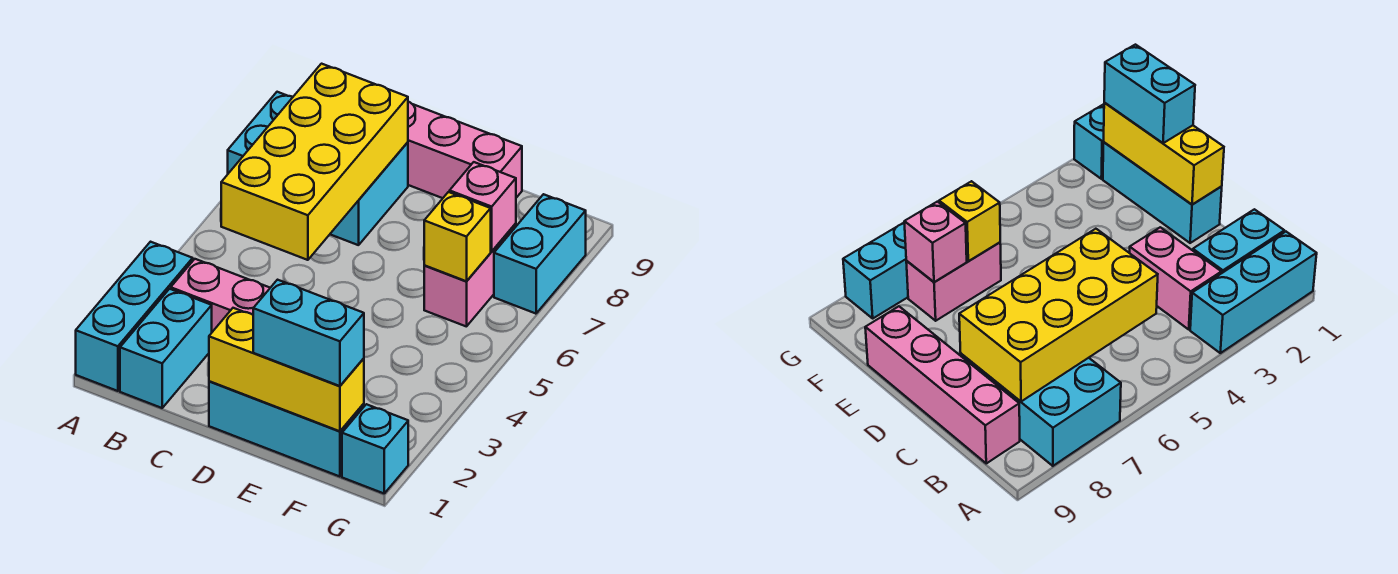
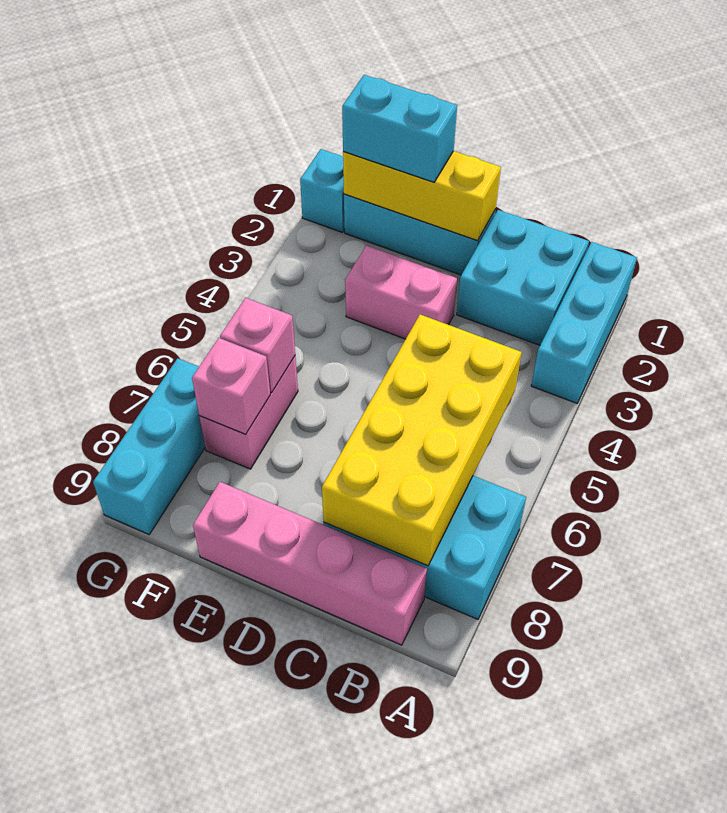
cyan brick B1:B2 level 1 -> cyan brick B1:C2 level 1
pink brick B3:C3 level 1 -> pink brick D3:E3 level 1
yellow brick F6 level 2 -> pink brick F6 level 2
cyan brick G7:G8 level 1 -> cyan brick G7:G9 level 1

